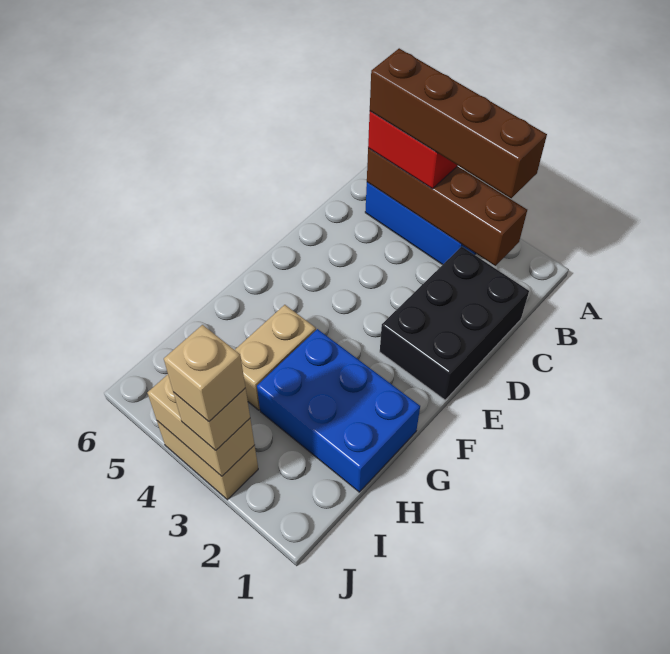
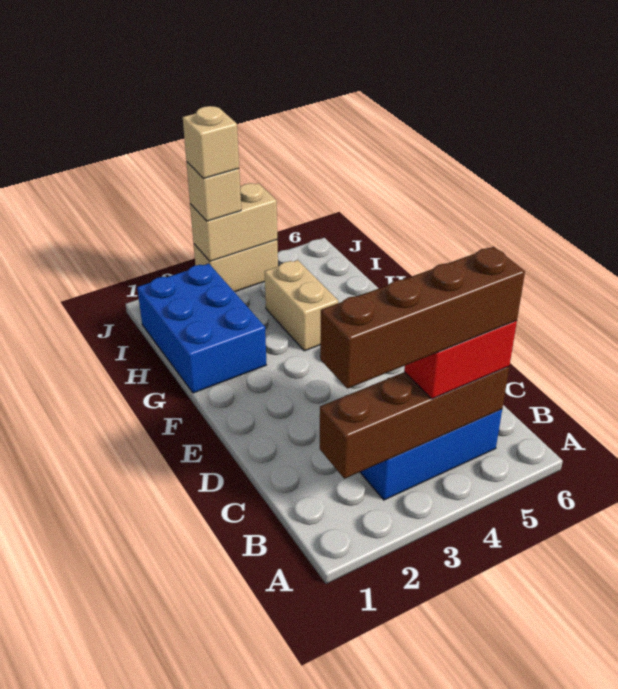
black brick C1:E2 level 1 -> none
blue brick G1:H3 level 1 -> blue brick G1:I2 level 1

